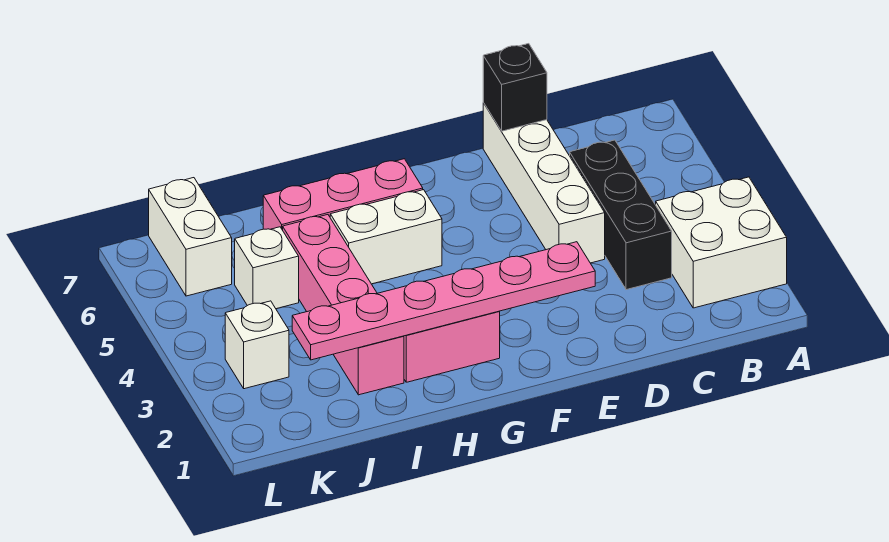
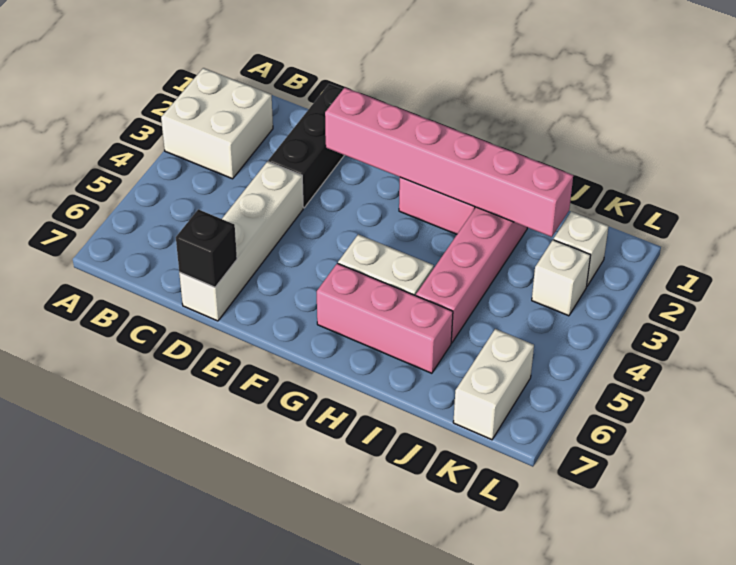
black brick C3:C5 level 1 -> black brick D1:D3 level 1
pink plate E2:J2 level 2 -> pink brick E2:J2 level 2
white brick J5 level 1 -> white brick K2 level 1

